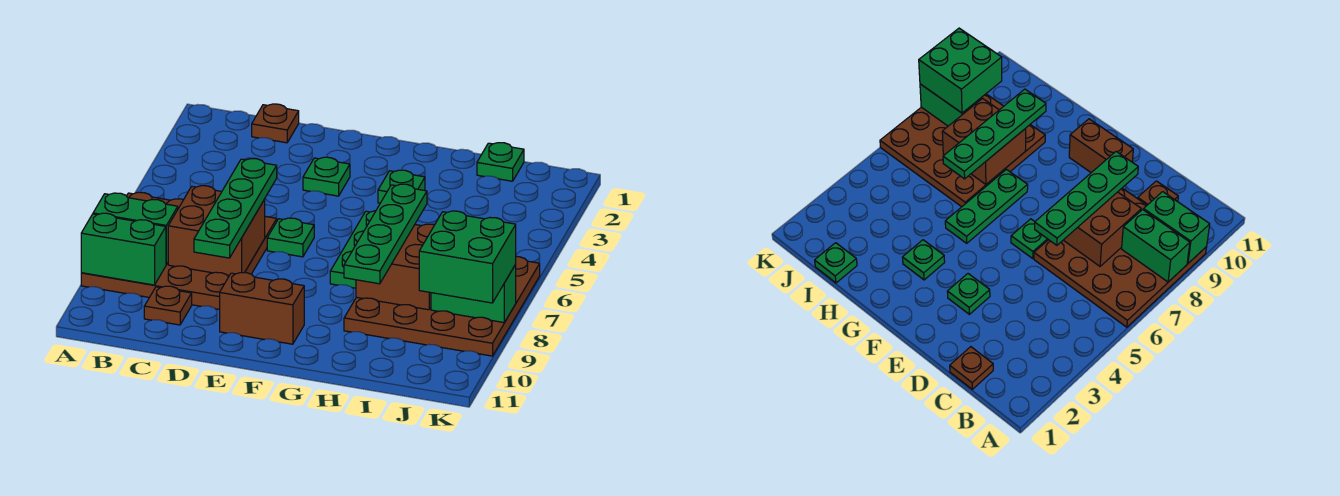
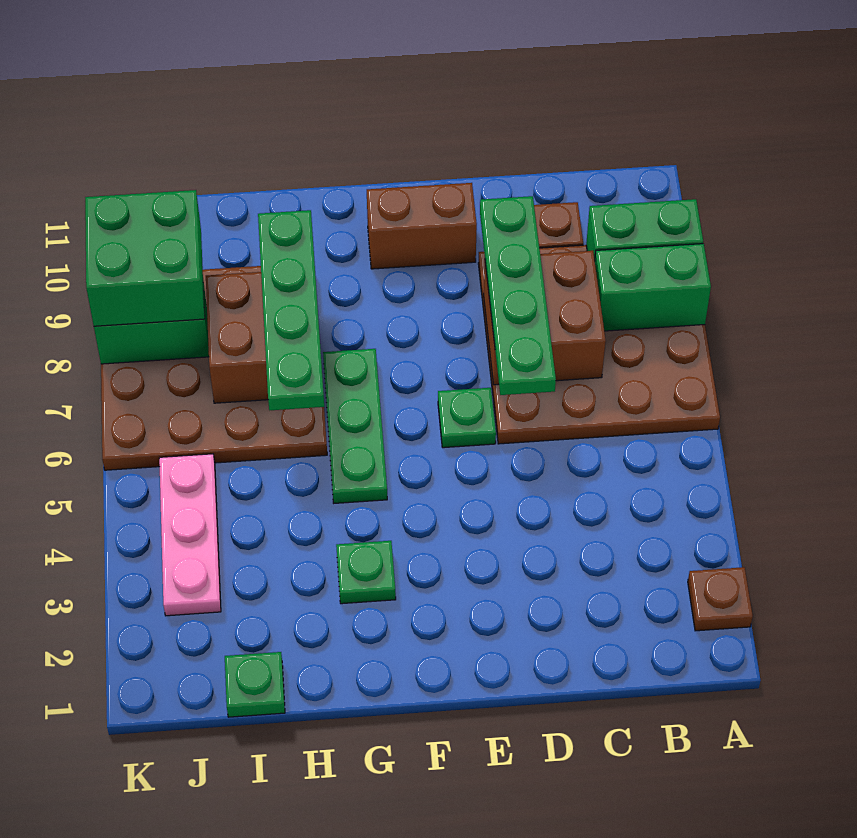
brown plate C1 level 1 -> brown plate A2 level 1
green plate E3 level 1 -> none
none -> pink plate J3:J5 level 1

